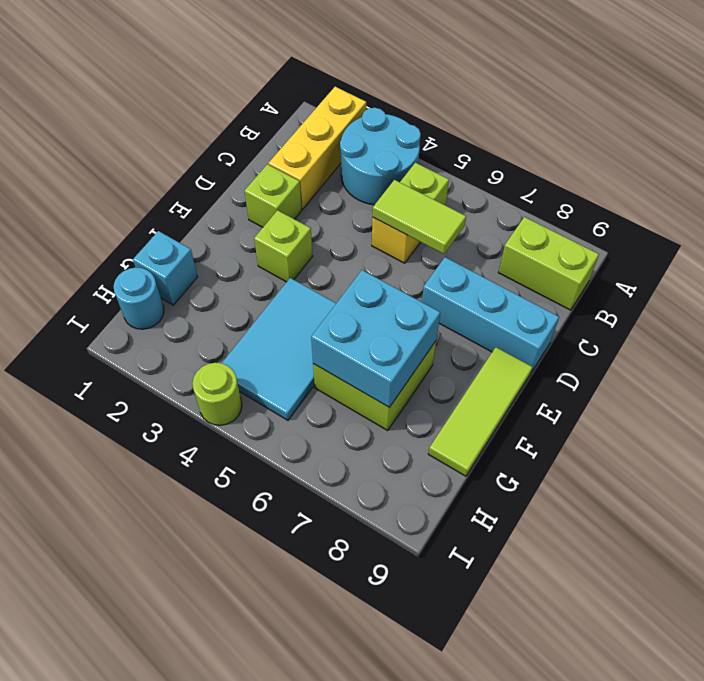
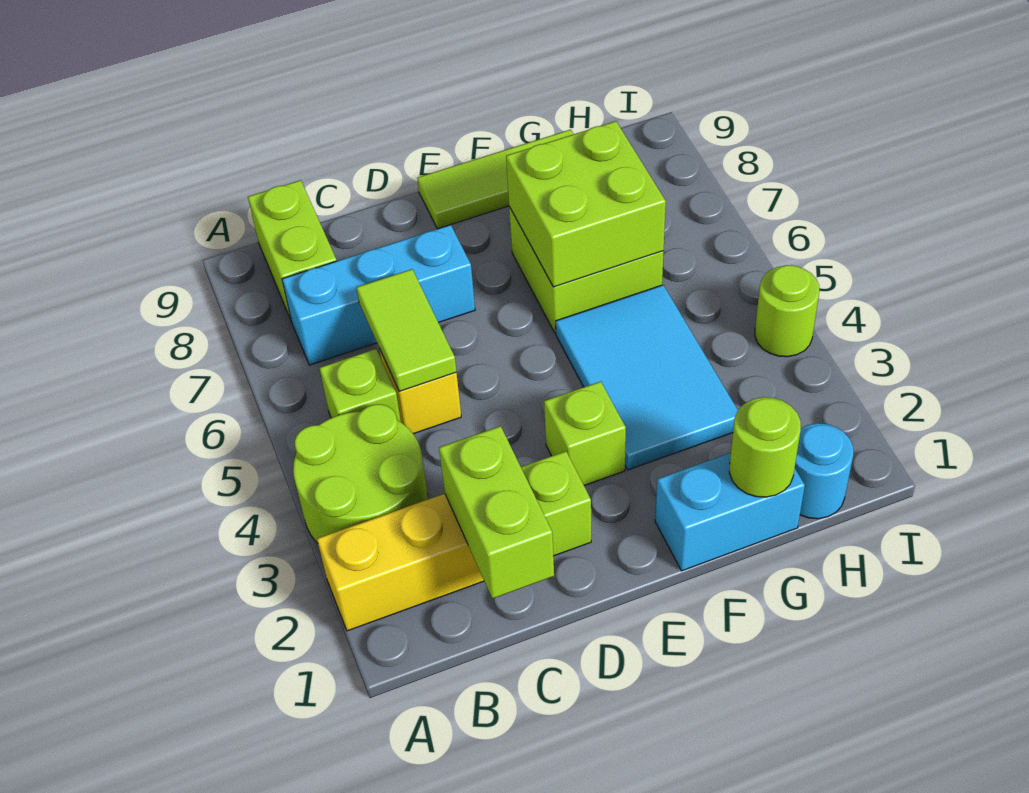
cyan round brick A3:B4 level 1 -> lime round brick A3:B4 level 1
none -> lime brick C1:C2 level 2
cyan brick D7:D9 level 1 -> cyan brick B7:D7 level 1
cyan tile F4:H5 level 1 -> cyan tile F3:G5 level 1
cyan brick F6:G7 level 2 -> lime brick F6:G7 level 2
cyan brick G1 level 1 -> cyan brick F1:G1 level 1
none -> lime round brick G1 level 2

